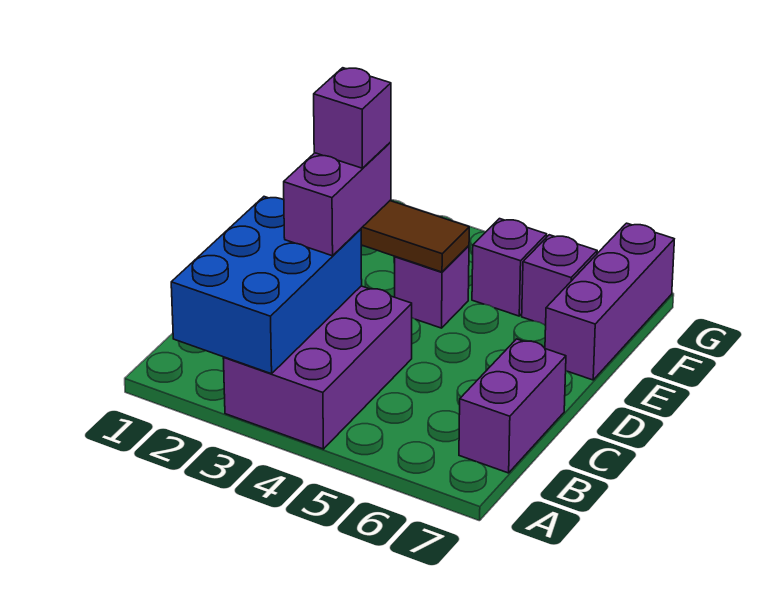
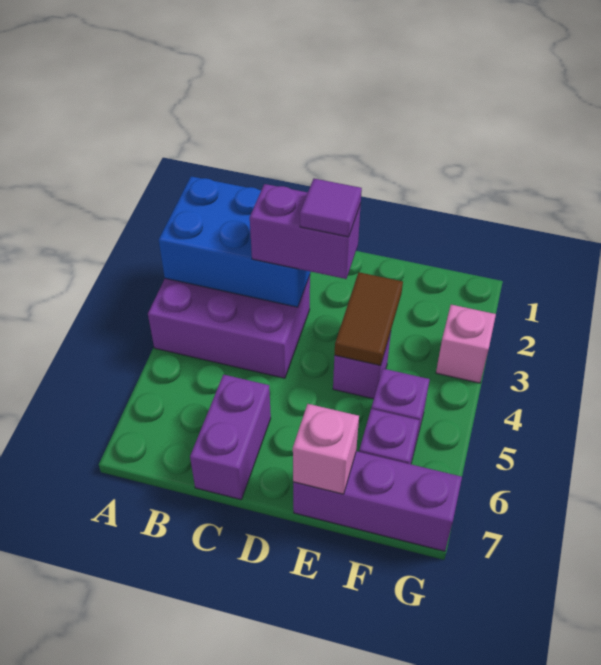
purple brick B7:C7 level 1 -> purple brick C6:C7 level 1
purple brick D3 level 4 -> purple tile D3 level 4
none -> pink brick E7 level 2
none -> pink brick G3 level 1

